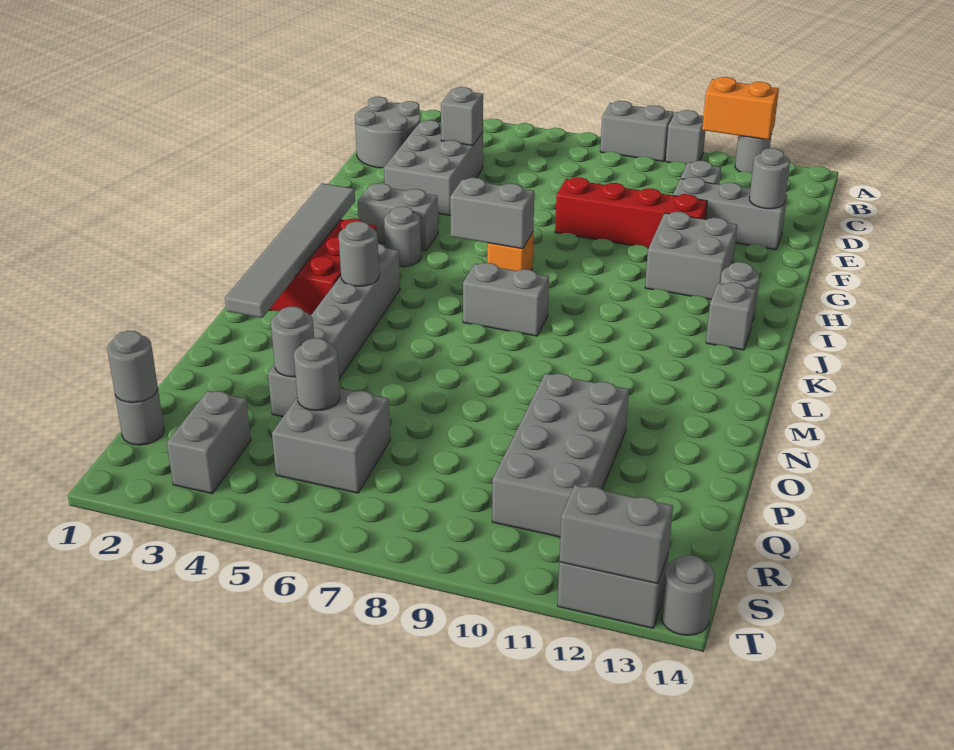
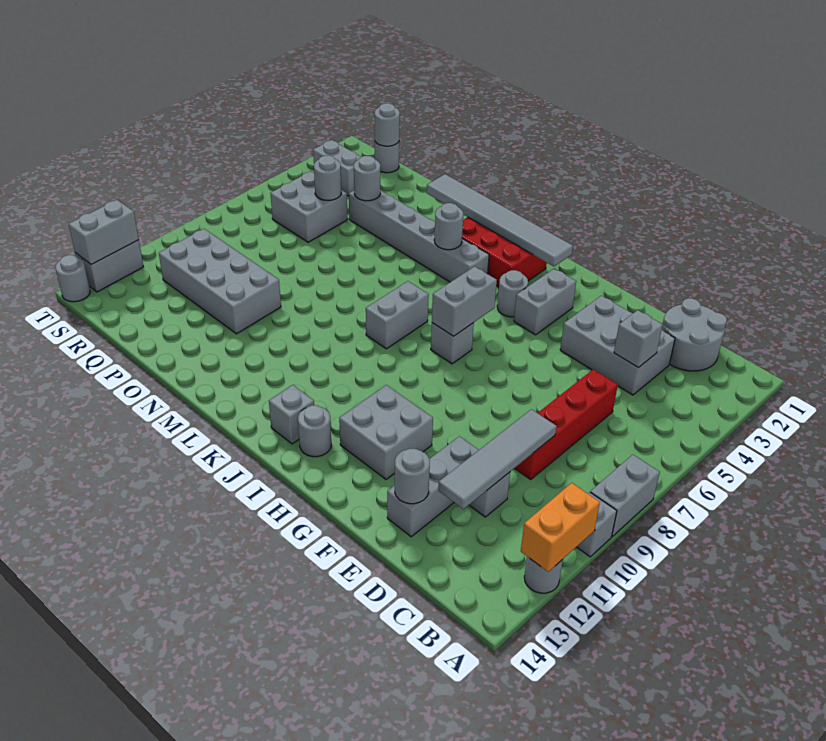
none -> grey tile D9:D12 level 2
red brick F8:F11 level 1 -> red brick D6:D9 level 1
orange brick I7 level 1 -> grey brick I7 level 1

